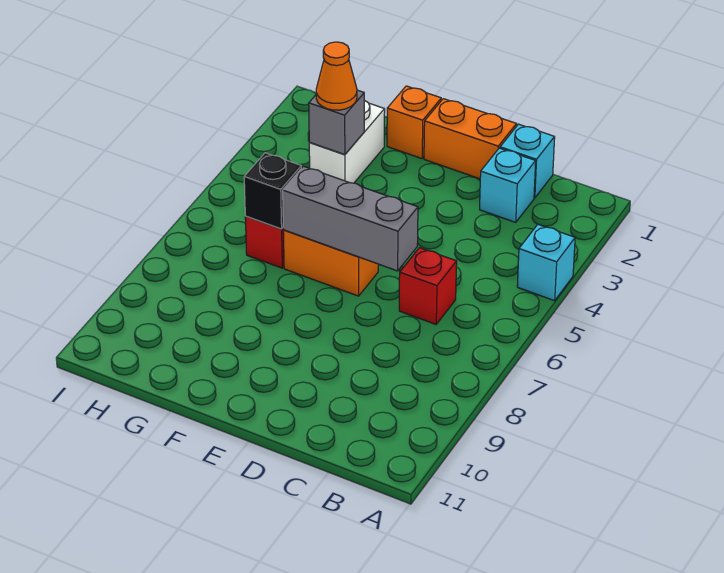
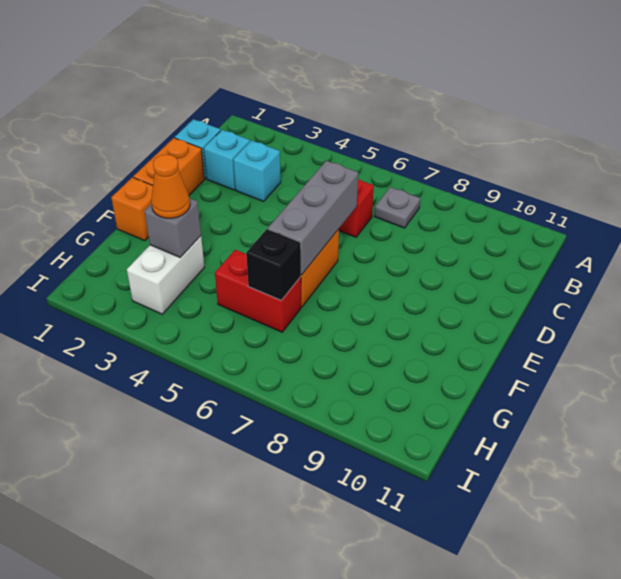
cyan brick A4 level 1 -> cyan brick C3 level 1
none -> grey plate B7 level 1
white brick G2:G3 level 1 -> white brick G3:H3 level 1

